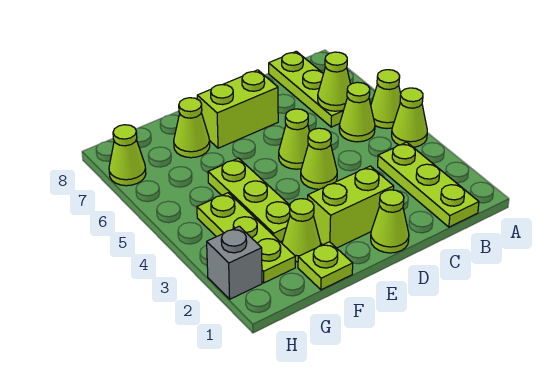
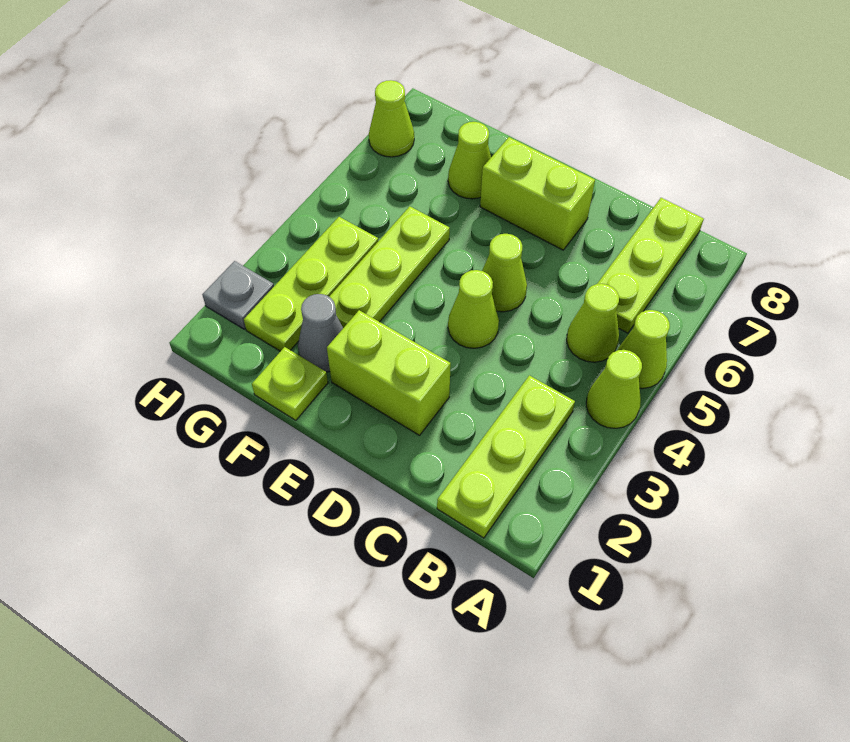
lime cone B6 level 2 -> none
lime cone D1 level 1 -> none
lime cone F2 level 1 -> grey cone F2 level 1
grey brick H2 level 1 -> grey plate H2 level 1

